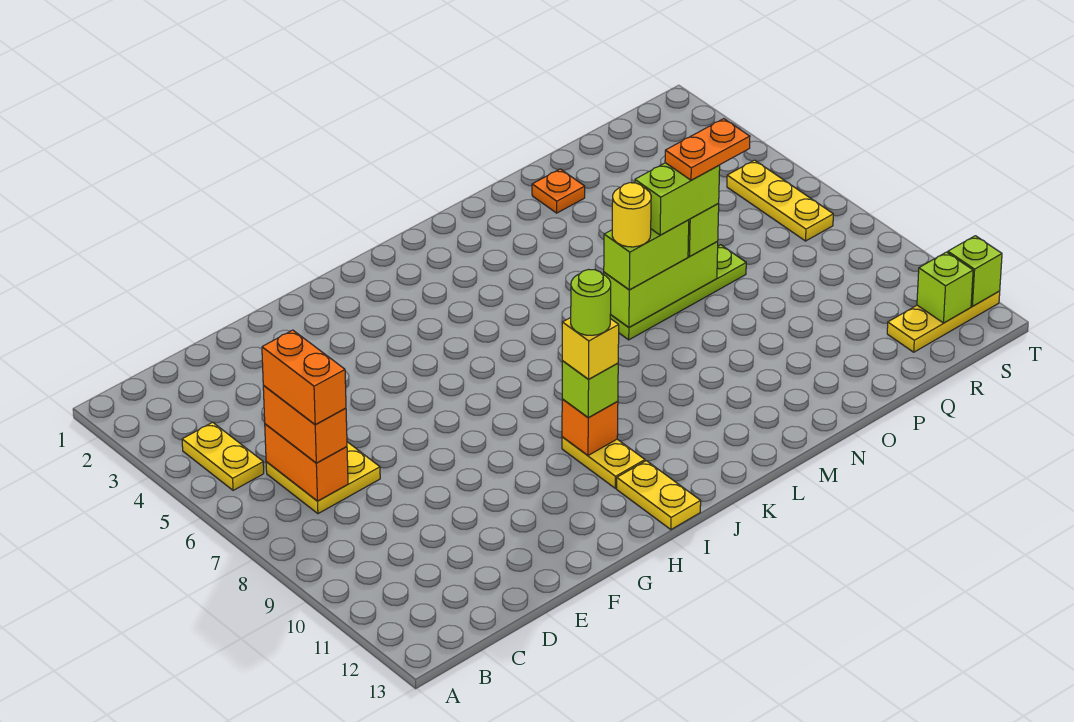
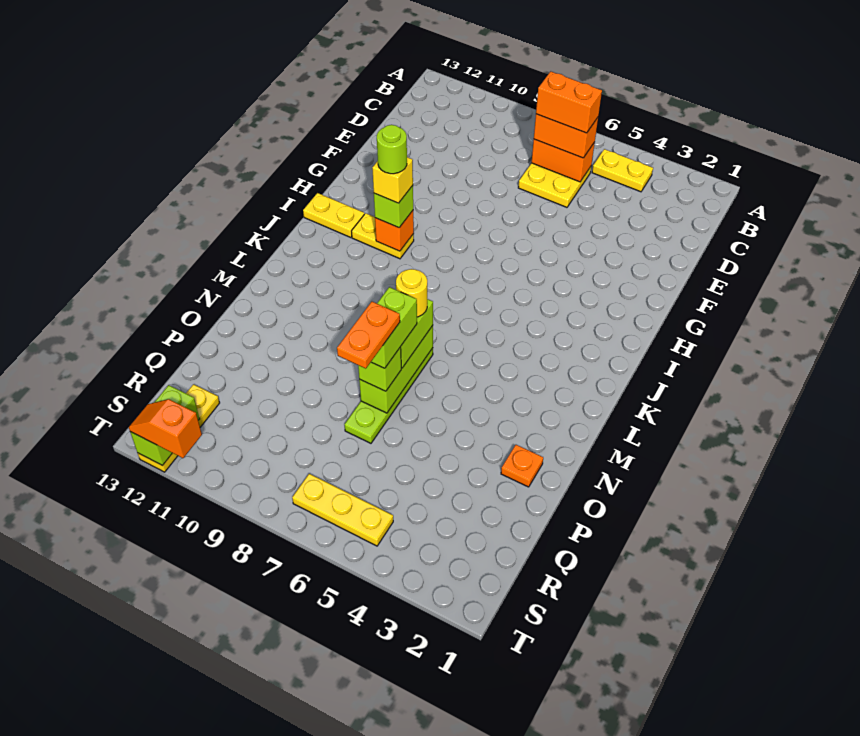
none -> orange slope T11:T12 level 3 top 11

